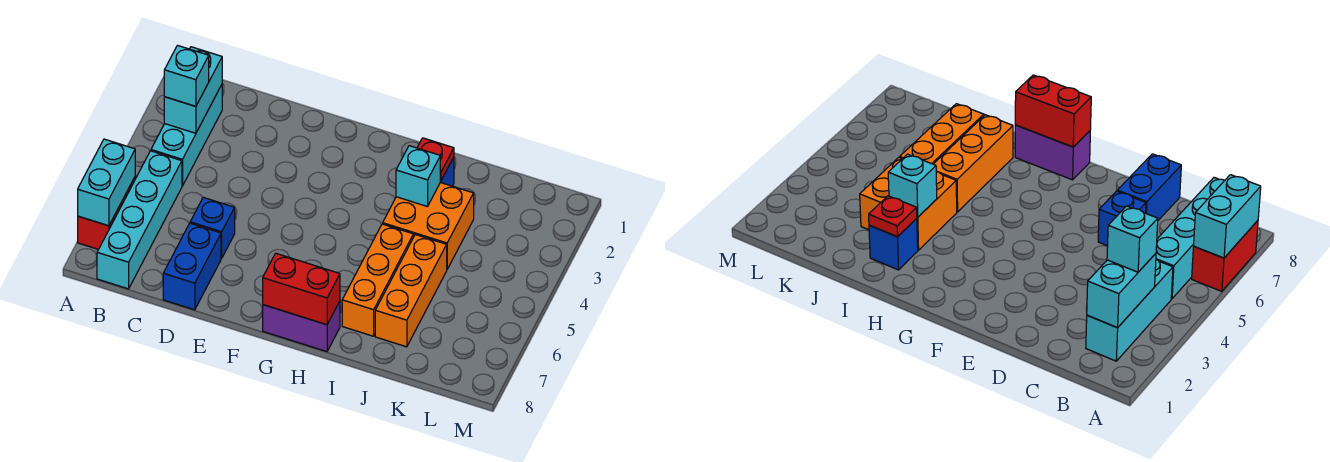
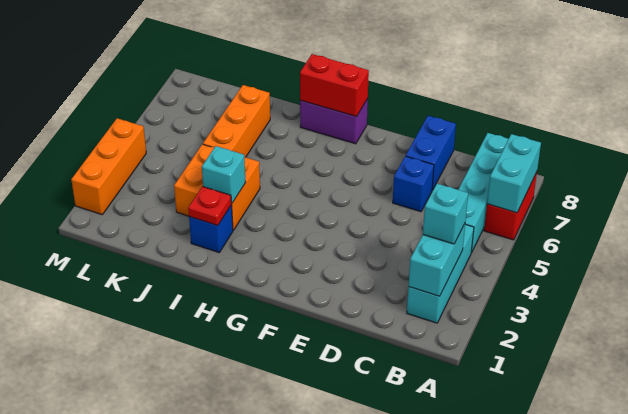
orange brick I5:I7 level 1 -> orange brick M2:M4 level 1

